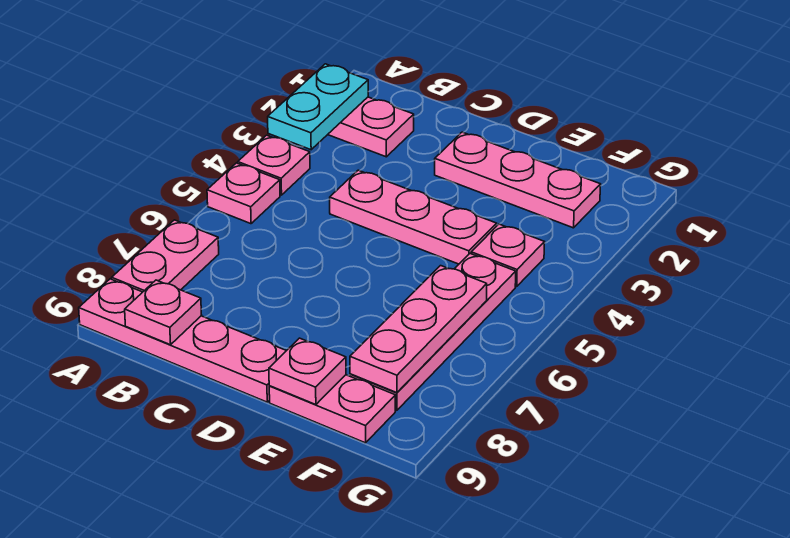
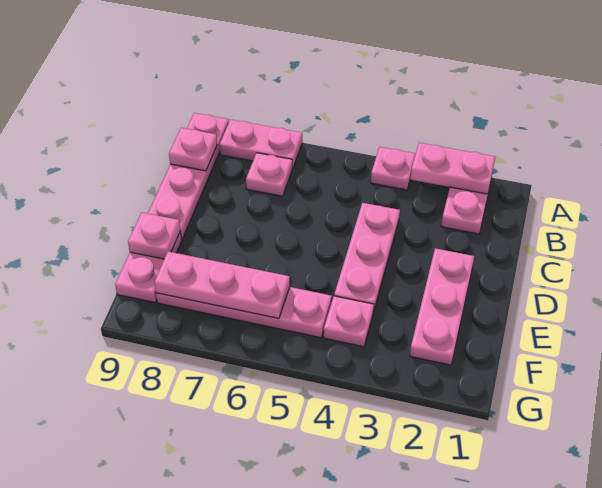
cyan plate A2:A3 level 2 -> pink plate A2:A3 level 2
pink plate A5 level 1 -> pink plate B7 level 1

